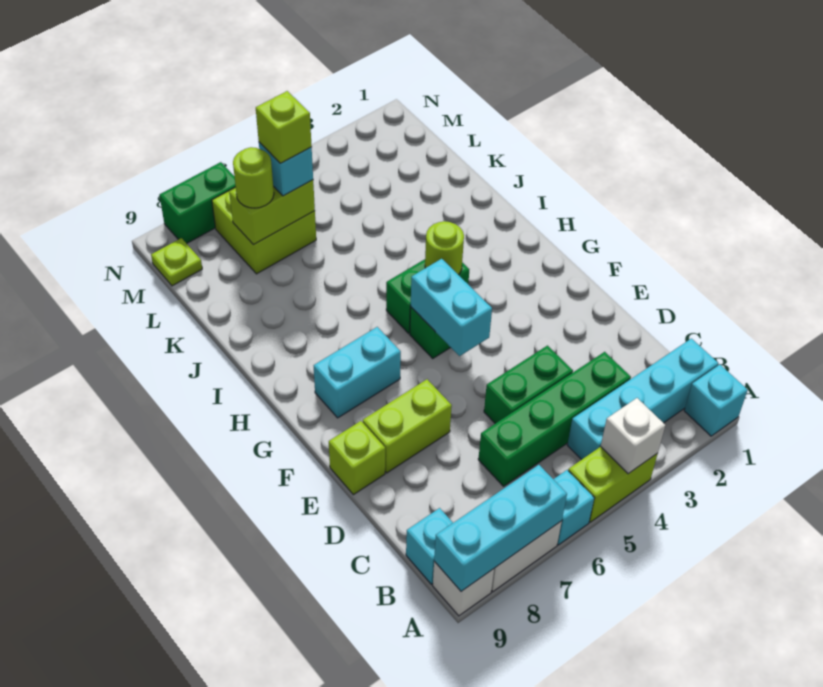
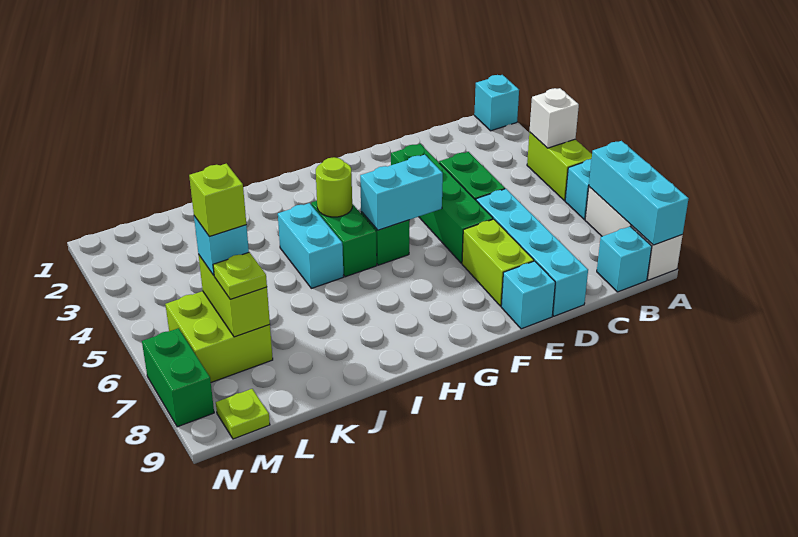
cyan brick B1:B4 level 1 -> cyan brick D6:D9 level 1
green brick C3:C6 level 1 -> green brick E3:E6 level 1
lime brick E9 level 1 -> cyan brick E9 level 1
cyan brick G7:G8 level 1 -> cyan brick I4:I5 level 1
lime round brick L7 level 3 -> lime plate L7 level 3

